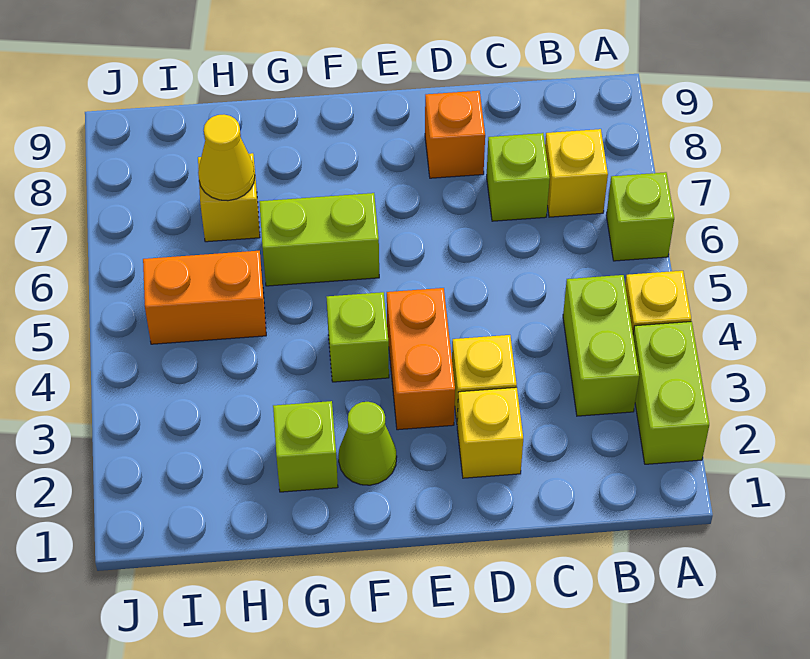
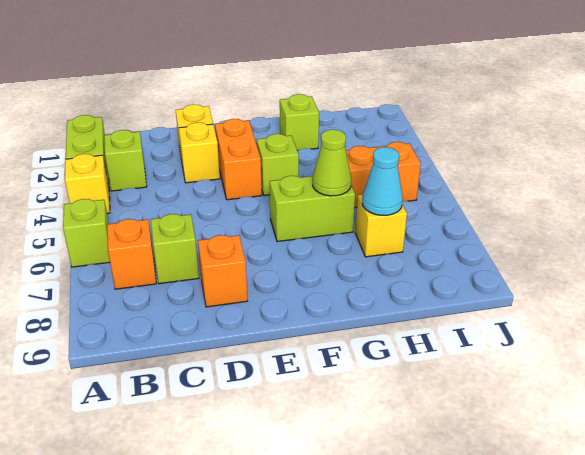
lime brick B3:B4 level 1 -> lime brick B3 level 1
yellow brick B7 level 1 -> orange brick B7 level 1
lime cone F2 level 1 -> lime cone G6 level 2
yellow cone H7 level 2 -> cyan cone H7 level 2

